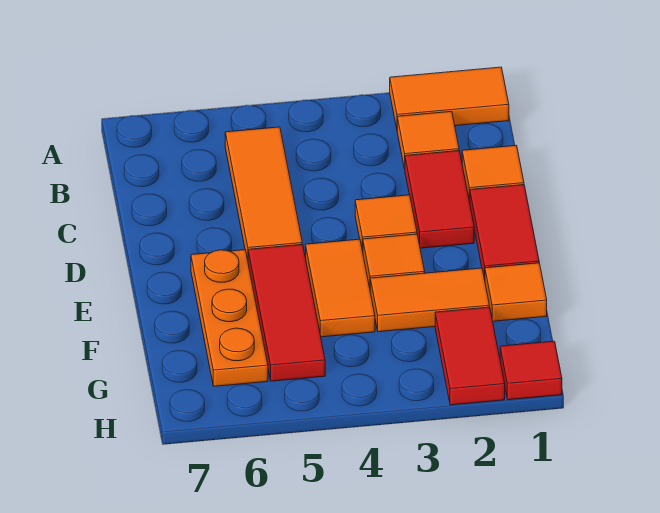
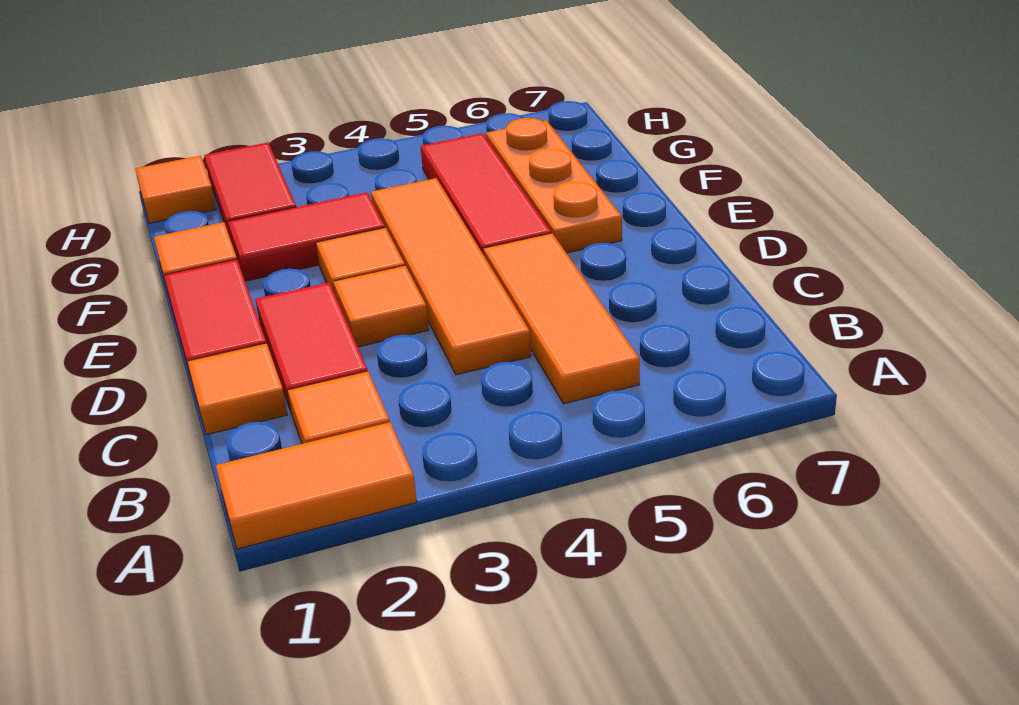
orange tile E4:F4 level 1 -> orange tile C4:F4 level 1
orange tile F2:F3 level 1 -> red tile F2:F3 level 1
red tile H1 level 1 -> orange tile H1 level 1

